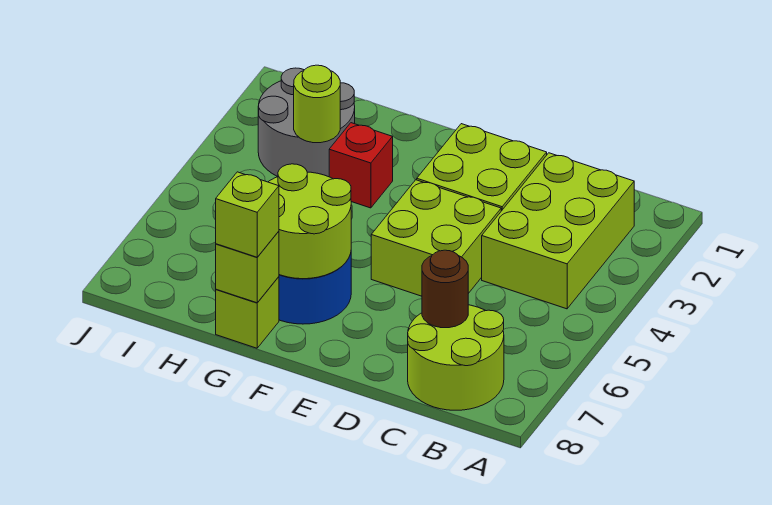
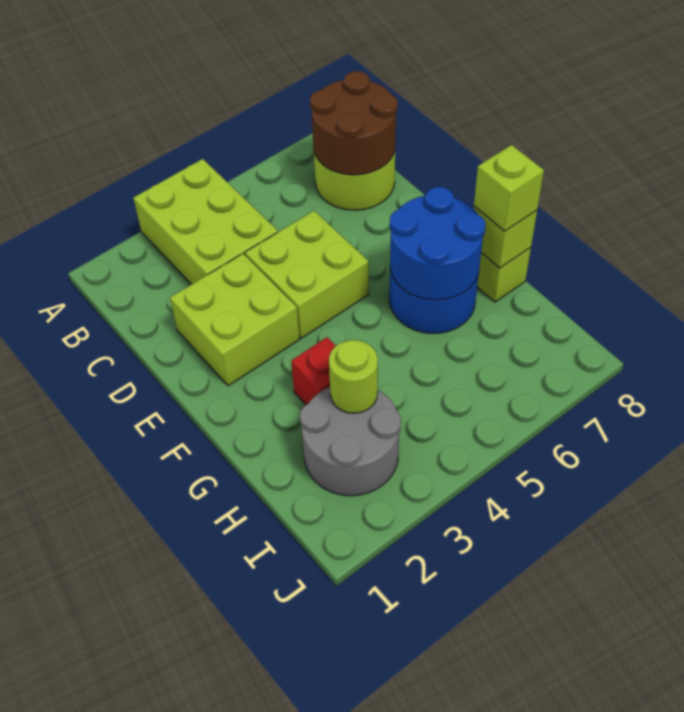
lime brick B2:C4 level 1 -> lime brick A3:C4 level 1
brown round brick C7 level 2 -> brown round brick B7:C8 level 2
lime round brick F6:G7 level 2 -> blue round brick F6:G7 level 2

